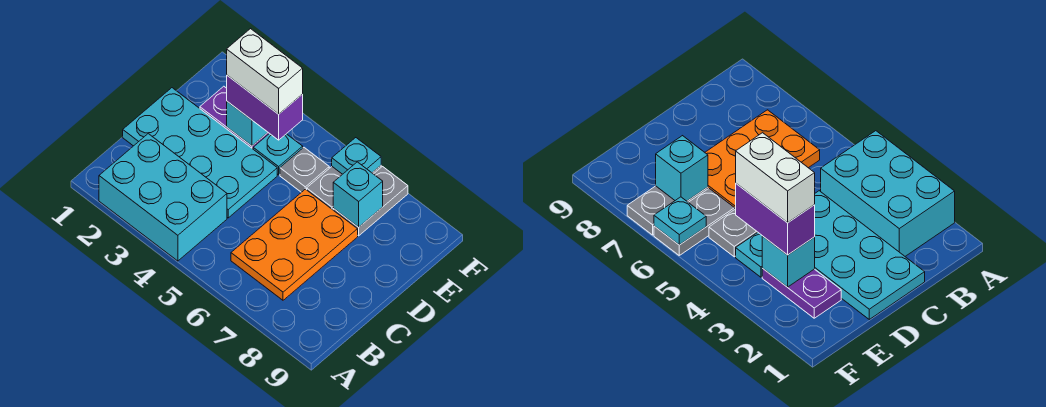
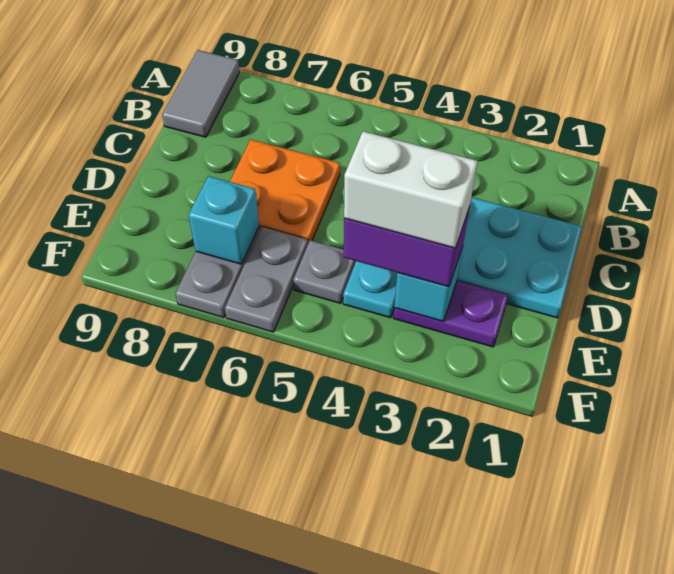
cyan brick A2:B4 level 1 -> none
none -> grey tile A9:B9 level 1
orange plate B6:D7 level 1 -> orange plate C6:D7 level 1
cyan plate F6 level 2 -> none

